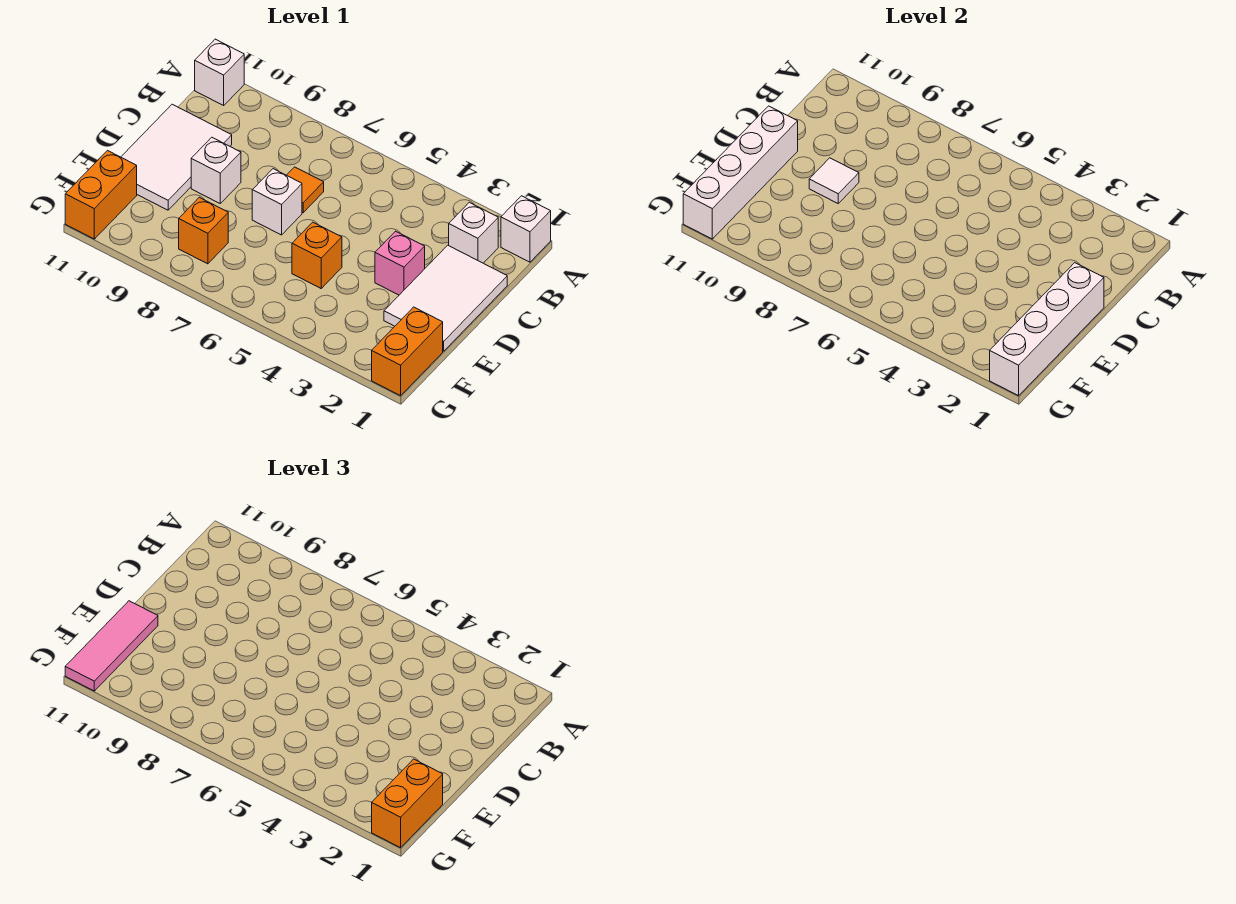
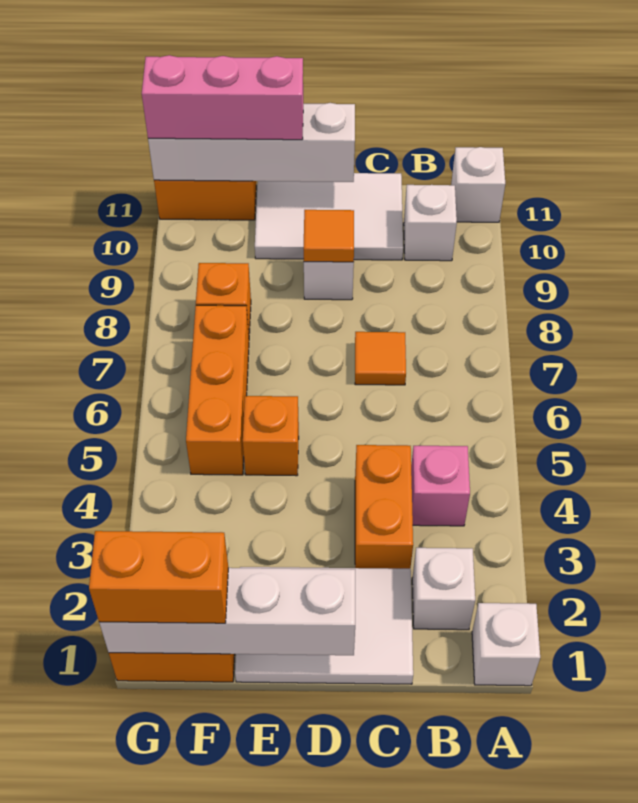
none -> orange brick C3:C4 level 1
pink brick D3 level 1 -> pink brick B4 level 1
white brick D7 level 1 -> white brick B10 level 1
white tile D9 level 2 -> orange tile D9 level 2
pink tile E11:G11 level 3 -> pink brick E11:G11 level 3
none -> orange brick F5:F7 level 1

